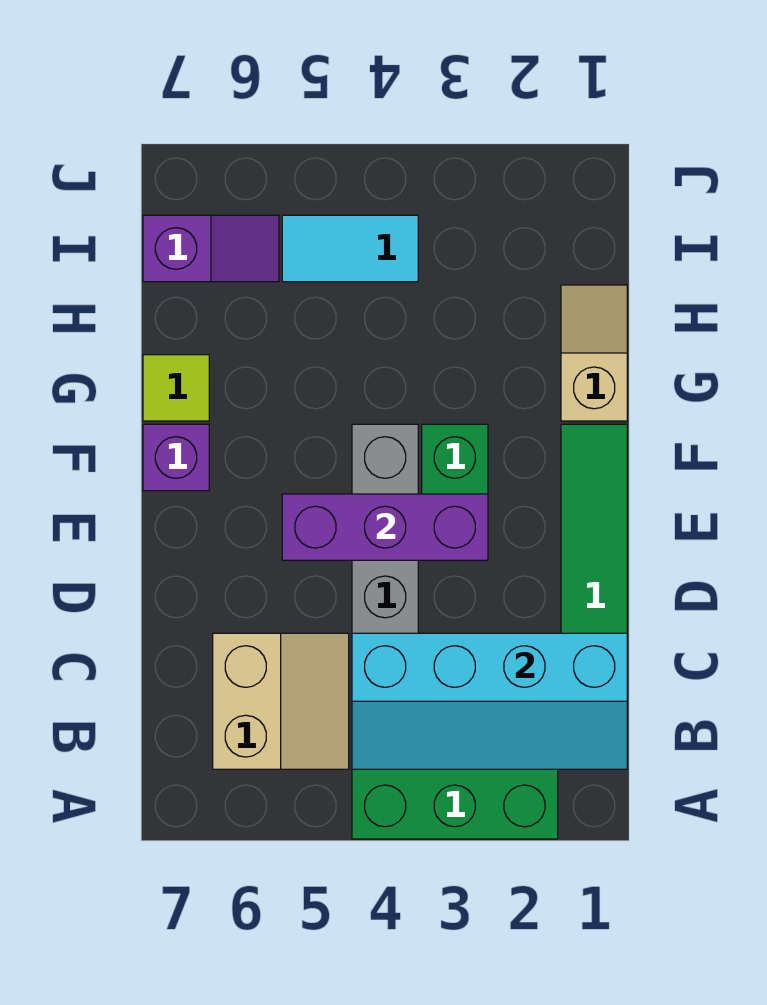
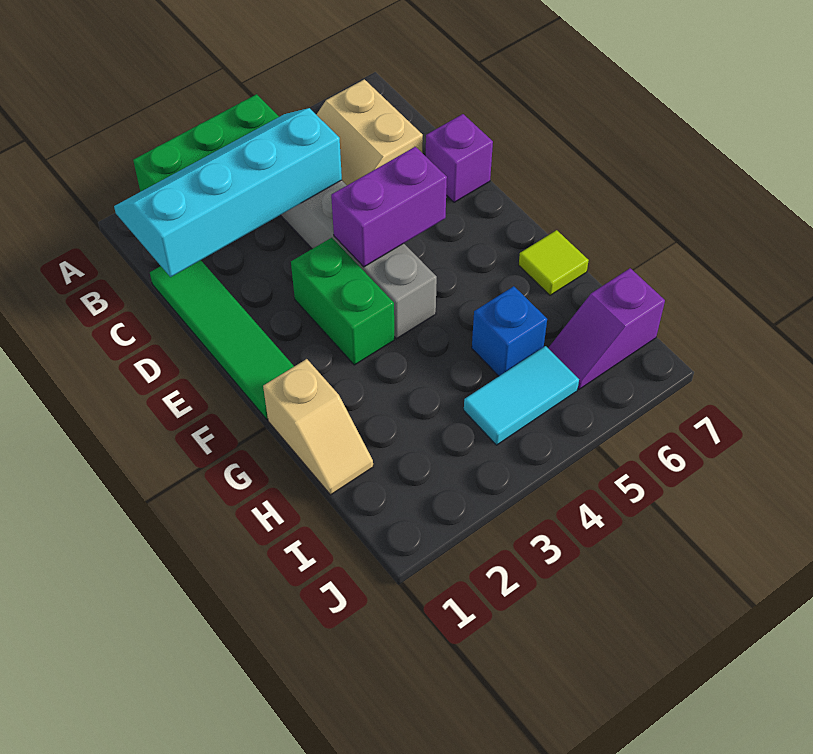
purple brick E3:E5 level 2 -> purple brick E4:E5 level 2
purple brick F7 level 1 -> purple brick D7 level 1
none -> blue brick H5 level 1

